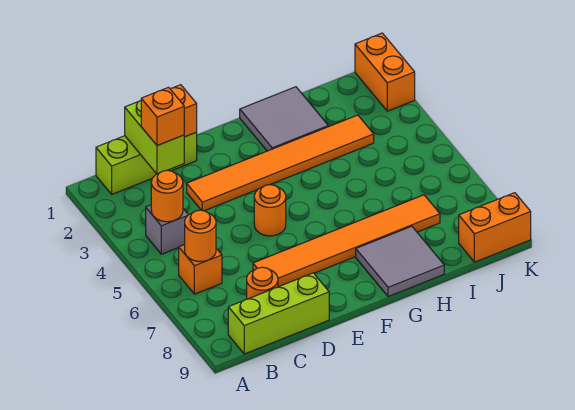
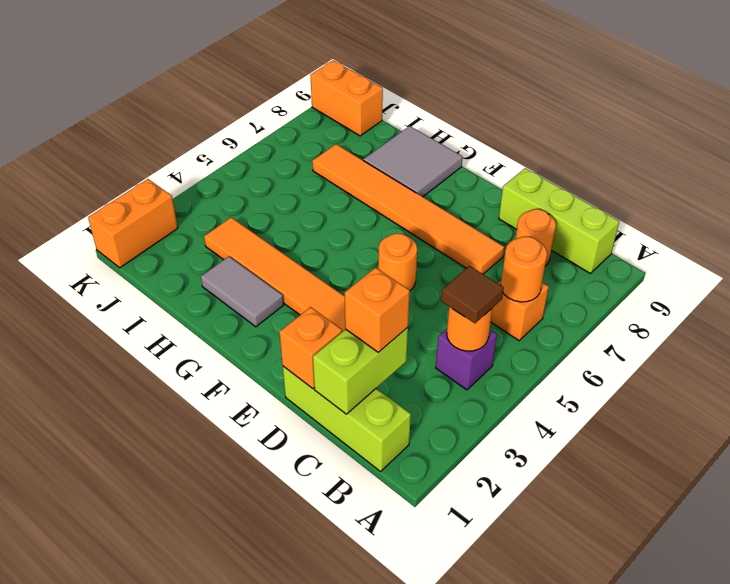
grey brick B4 level 1 -> purple brick B4 level 1
none -> brown tile B4 level 3
grey tile G1:H2 level 1 -> grey tile G2:H2 level 1

